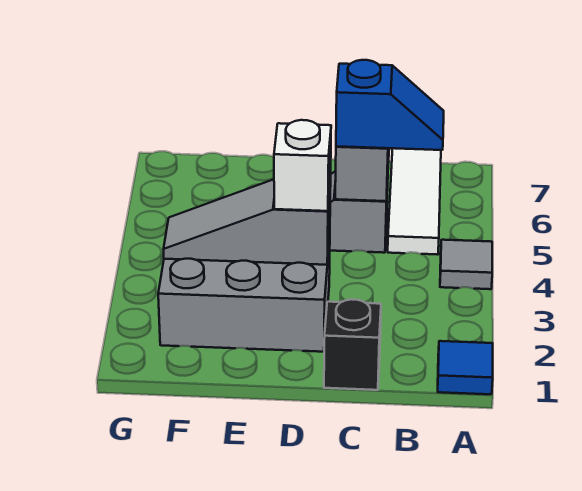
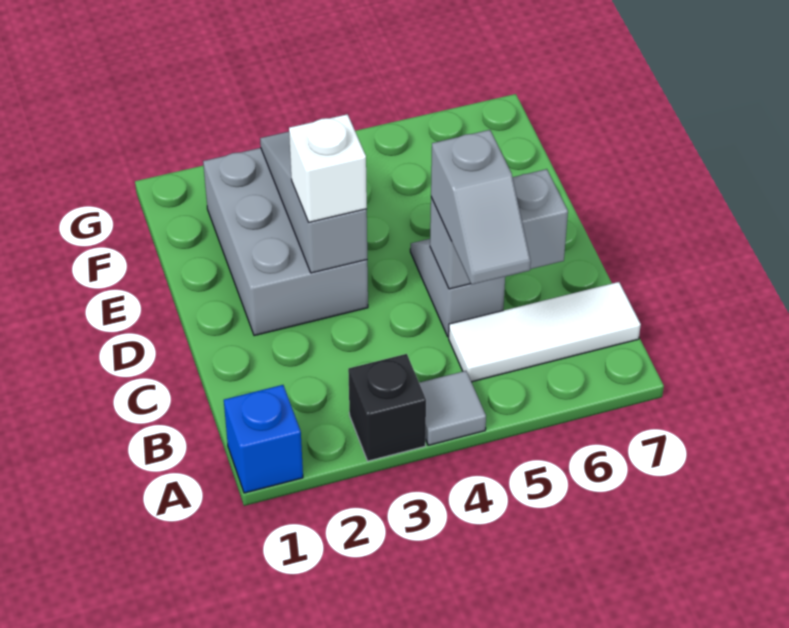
blue tile A1 level 1 -> blue brick A1 level 1
blue slope B5:C5 level 3 top C -> grey slope B5:C5 level 3 top C
black brick C1 level 1 -> black brick A3 level 1

